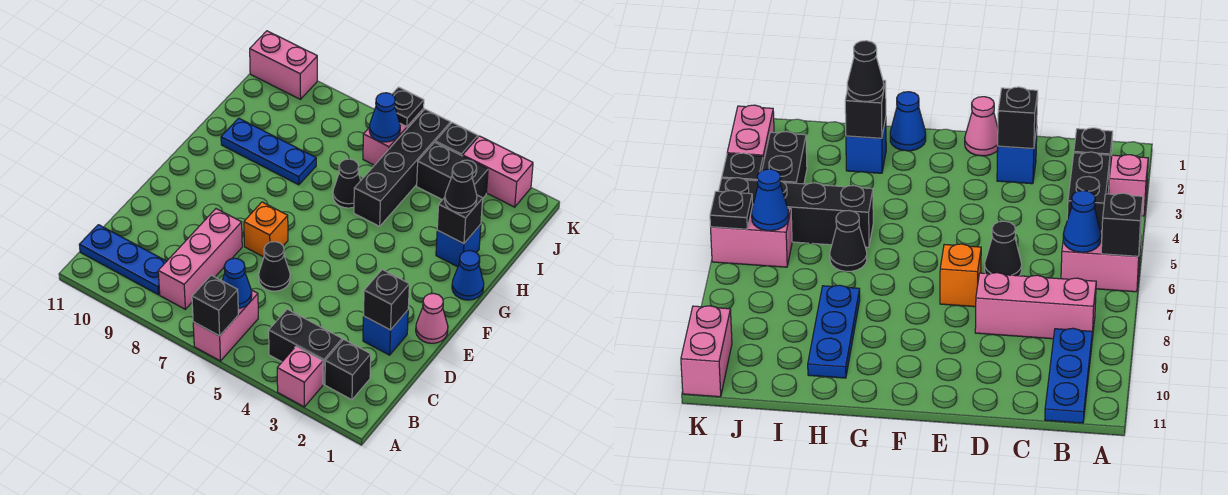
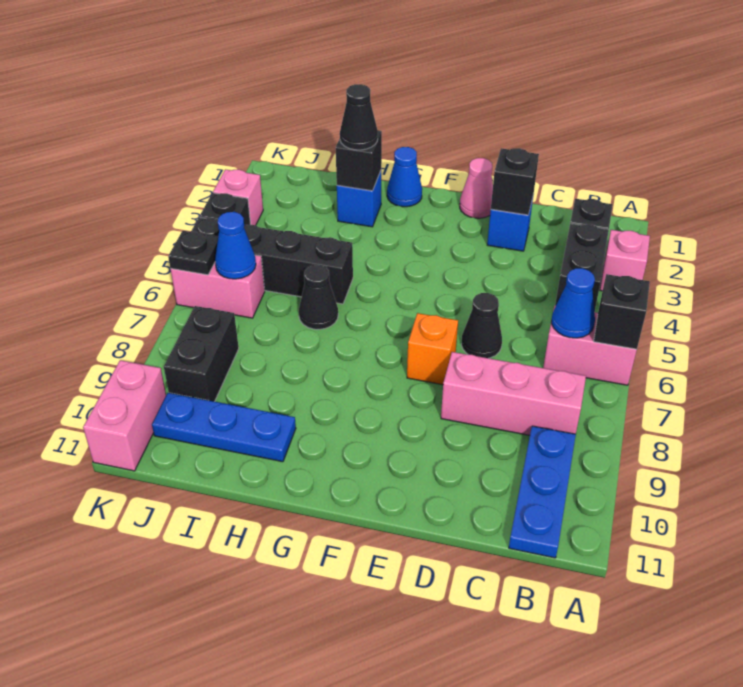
blue plate H8:H10 level 1 -> blue plate H10:J10 level 1
black brick J3:J4 level 1 -> black brick J8:J9 level 1
pink brick K2:K3 level 1 -> pink brick K3 level 1

